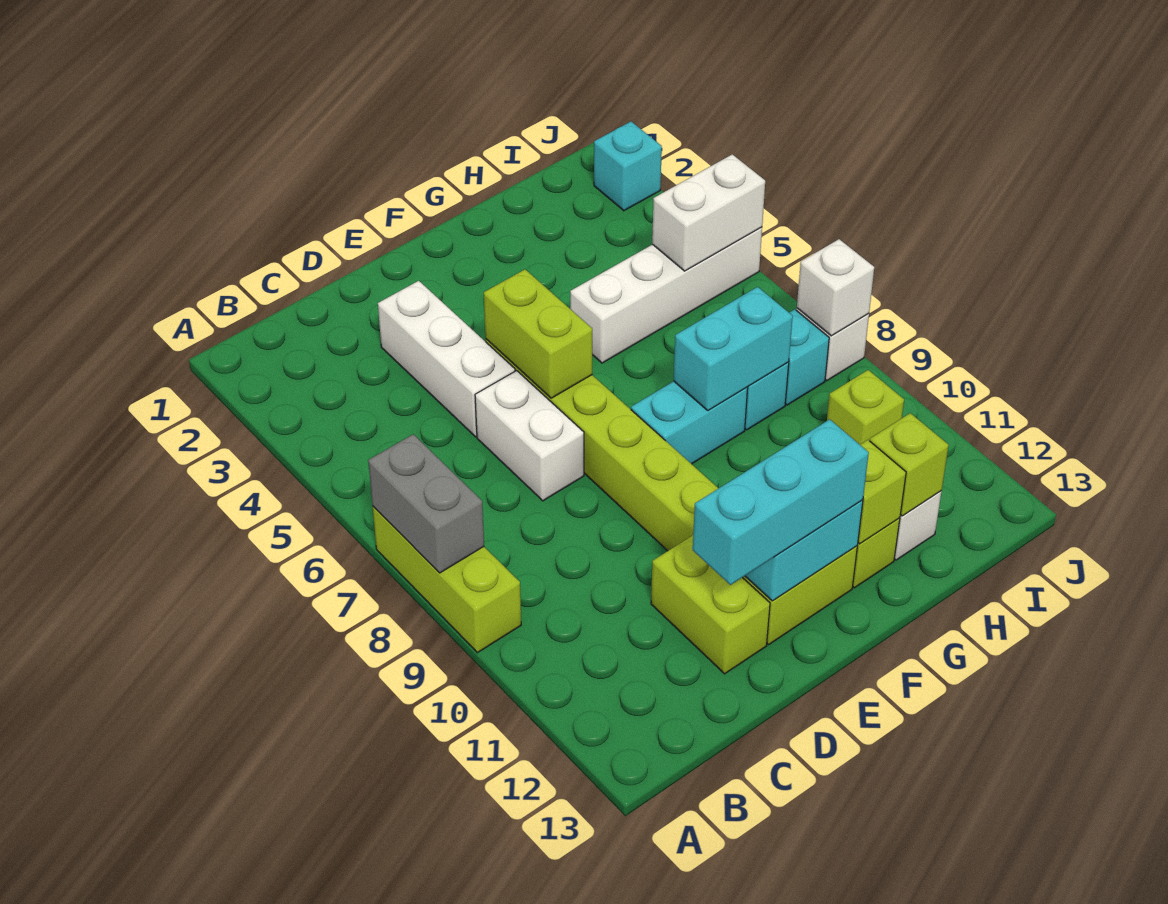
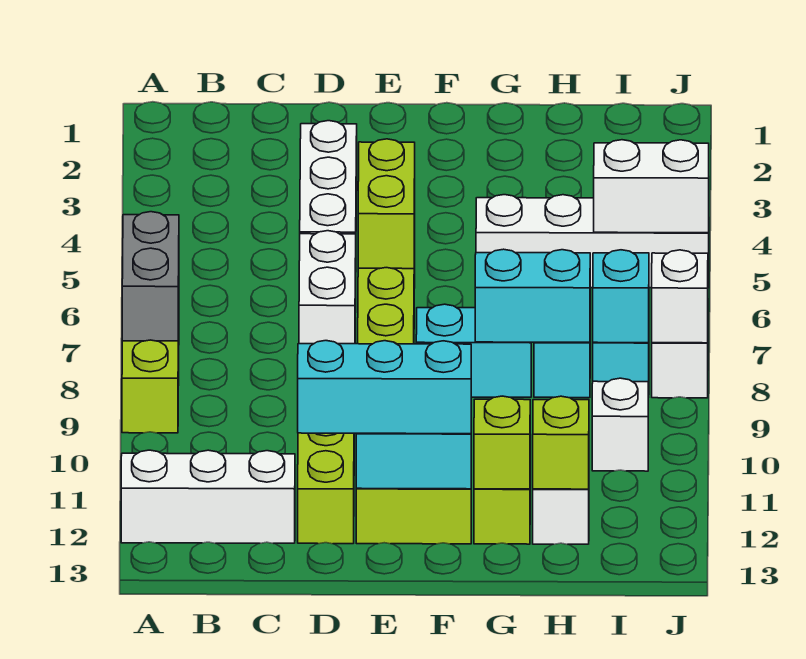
none -> white brick A12:C12 level 1
lime brick I10 level 1 -> white brick I10 level 1
cyan brick J2 level 1 -> cyan brick I8 level 2

